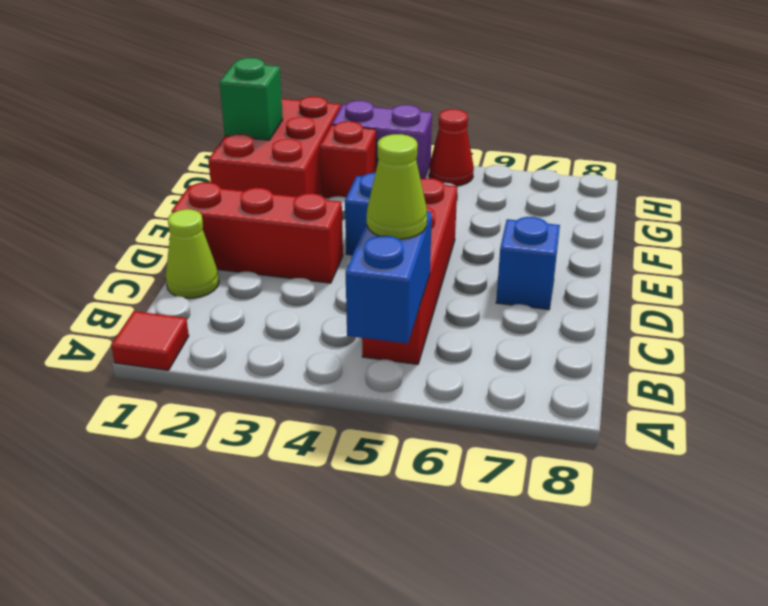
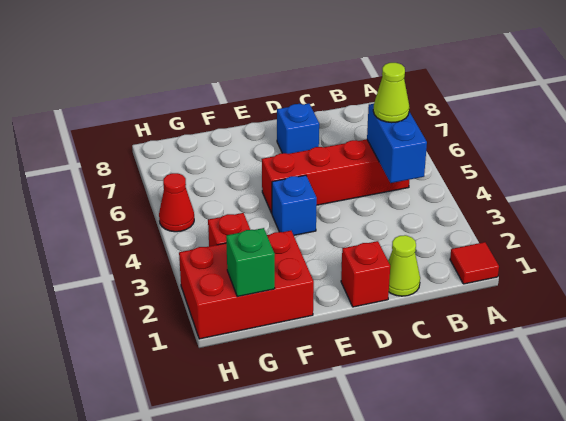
blue brick A5:B5 level 2 -> blue brick B4:B5 level 2
red brick D1:D3 level 1 -> red brick D1 level 1
purple brick H3:H4 level 1 -> none

